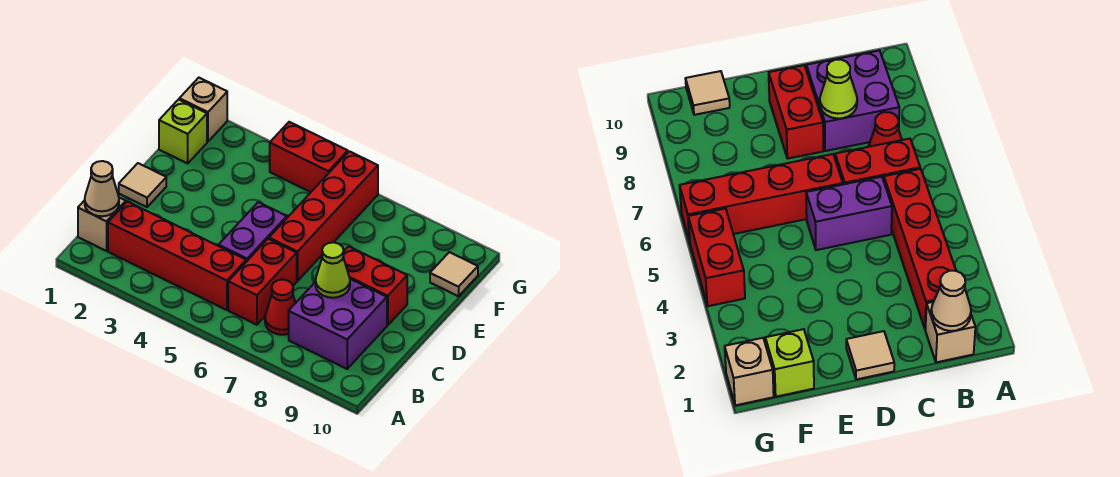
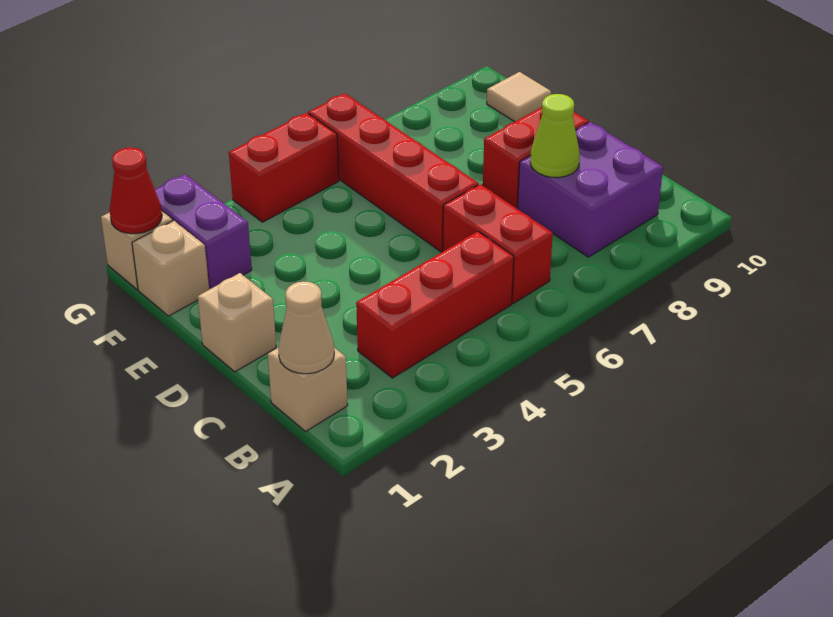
red brick B2:B5 level 1 -> red brick B3:B5 level 1
red cone B7 level 1 -> red cone G1 level 2
purple brick C5:D5 level 1 -> purple brick F2:G2 level 1
tan tile D1 level 1 -> tan brick D1 level 1
lime brick F1 level 1 -> tan brick F1 level 1

